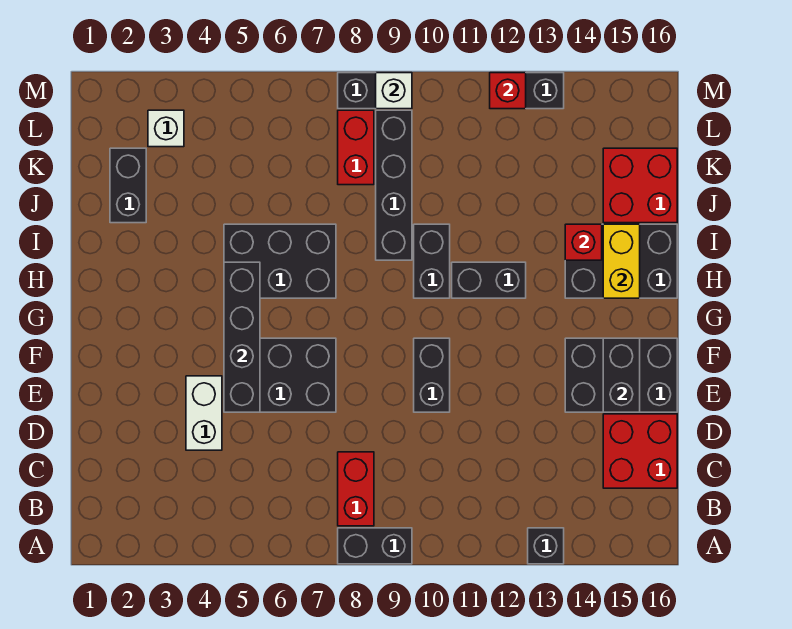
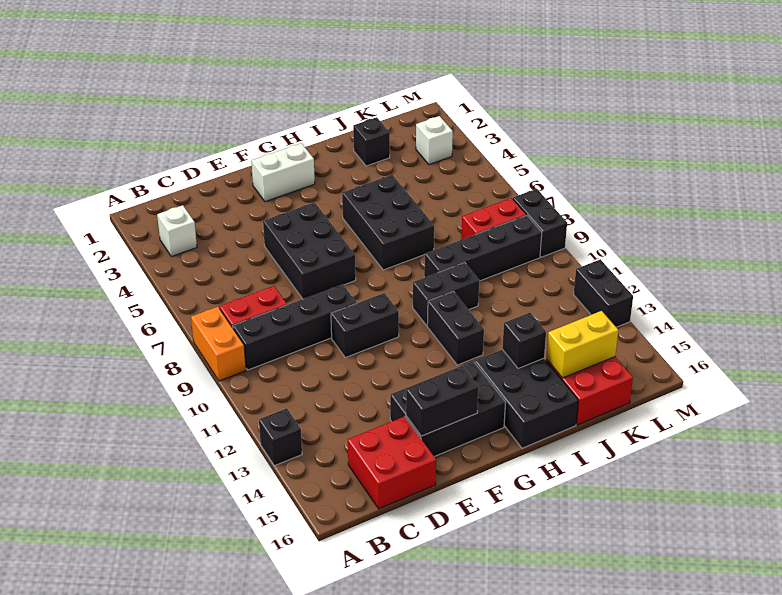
black brick A8:A9 level 1 -> orange brick A8:A9 level 1
white brick D4:E4 level 1 -> white brick F2:G2 level 1
black brick E5:H5 level 2 -> black brick B9:E9 level 1
black brick E14:F16 level 1 -> black brick E14:G15 level 1
yellow brick H15:I15 level 2 -> yellow brick J15:K15 level 2
red brick I14 level 2 -> black brick I14 level 2
black brick J2:K2 level 1 -> black brick J2 level 1
white brick M9 level 2 -> white brick B3 level 1
red brick M12 level 2 -> none

